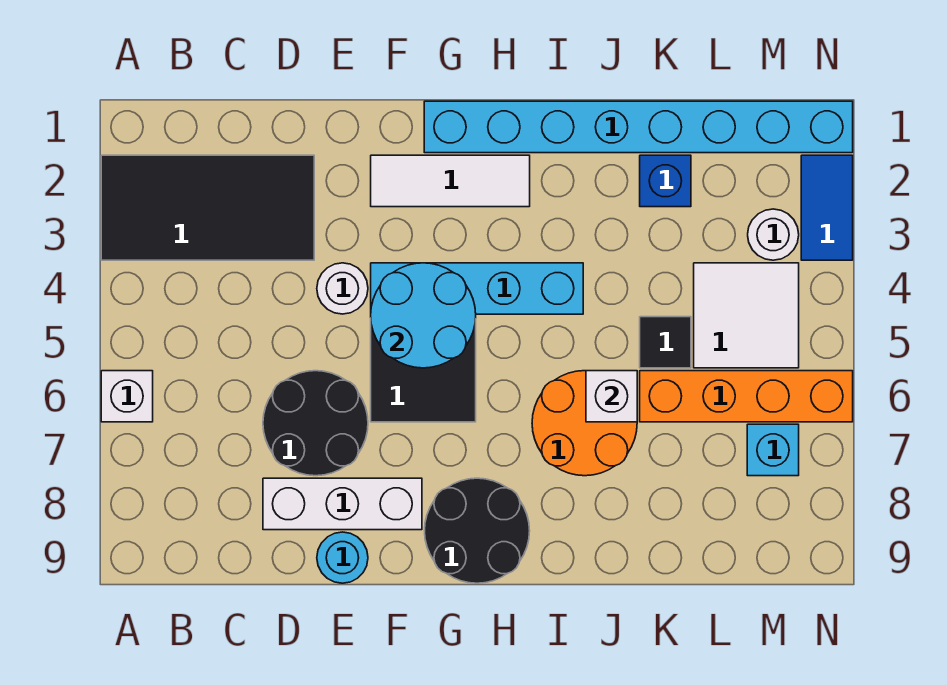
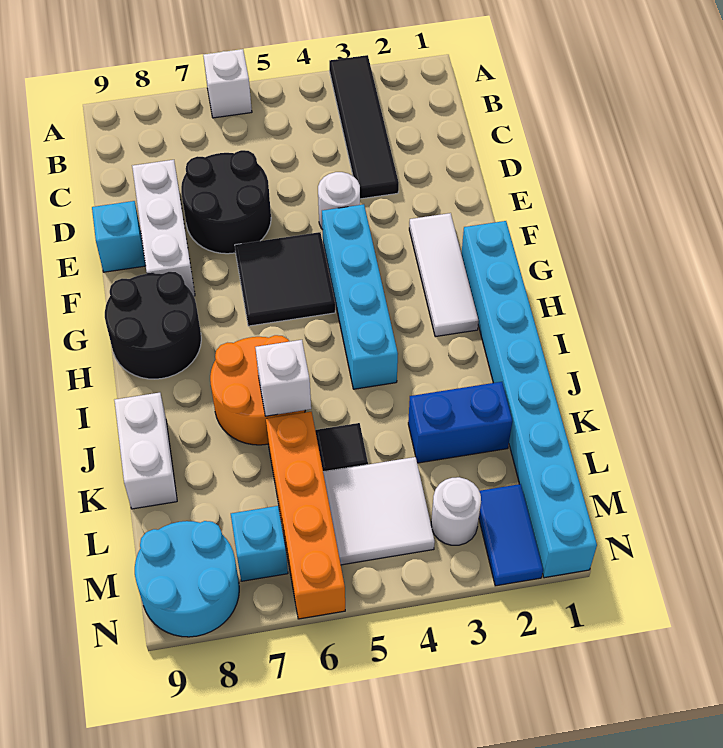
black tile A2:D3 level 1 -> black tile A3:D3 level 1
cyan round brick E9 level 1 -> cyan brick E9 level 1
cyan round brick F4:G5 level 2 -> cyan round brick M8:N9 level 1
none -> white brick J9:K9 level 1
blue brick K2 level 1 -> blue brick K2:K3 level 1
blue tile N2:N3 level 1 -> blue tile M2:N2 level 1

